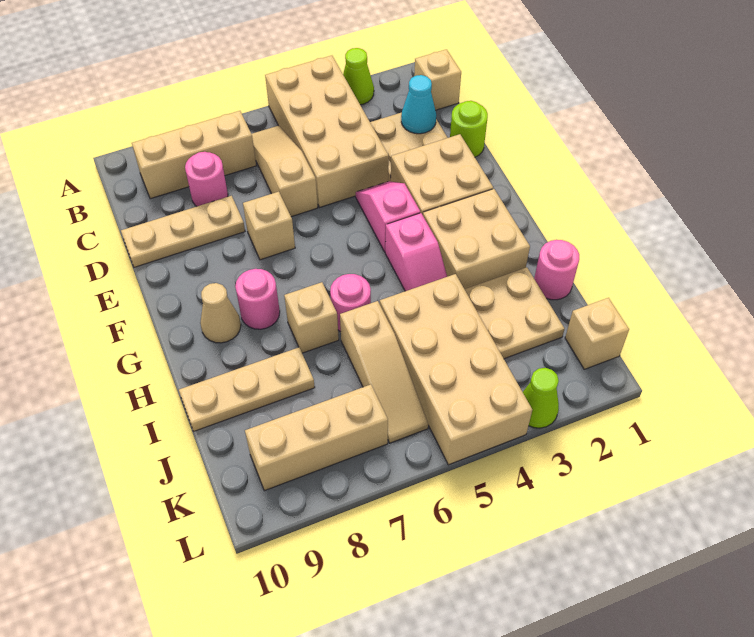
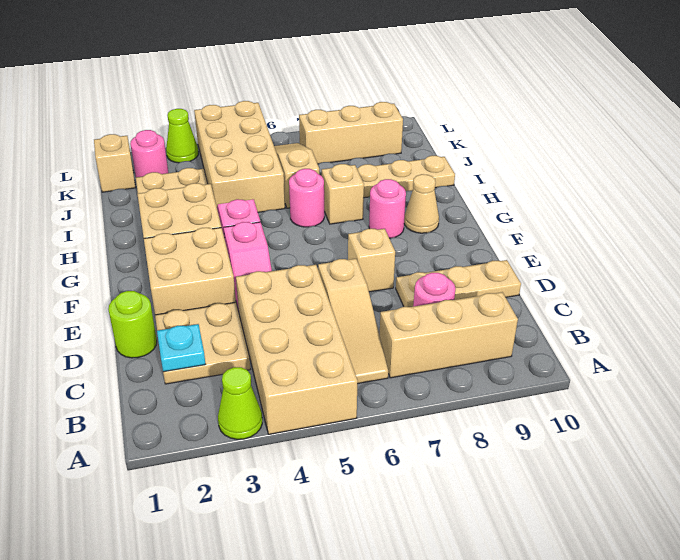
tan brick B1 level 1 -> none
cyan cone C2 level 2 -> cyan plate C2 level 2
pink round brick I1 level 1 -> pink round brick K2 level 1

